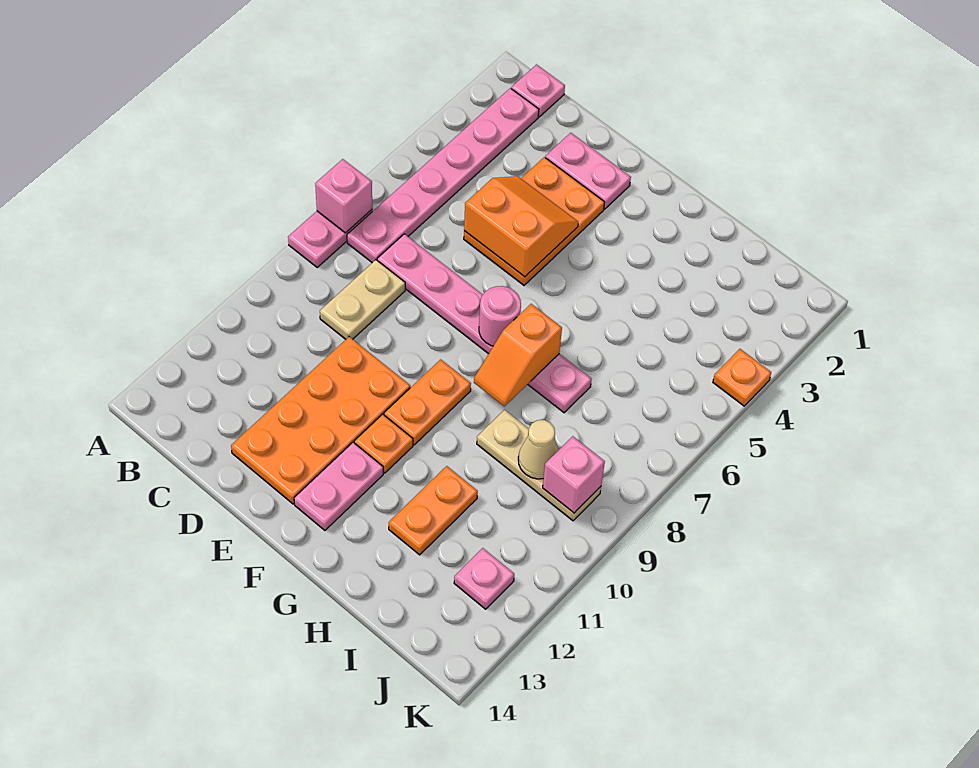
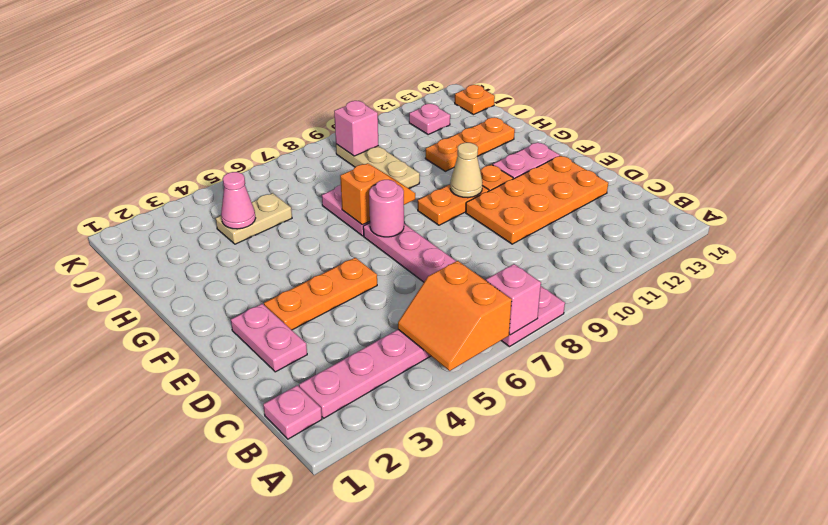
tan plate C8:C9 level 1 -> tan plate I4:I5 level 1
orange plate D3:E5 level 1 -> orange plate E3:E5 level 1
orange slope D4:E5 level 2 top 5 -> orange slope A5:B6 level 2 top 6
orange plate H11:H12 level 1 -> orange plate H11:H13 level 1
none -> pink cone I4 level 2
tan cone I9 level 2 -> tan cone F10 level 2
orange plate K4 level 1 -> orange plate J14 level 1

